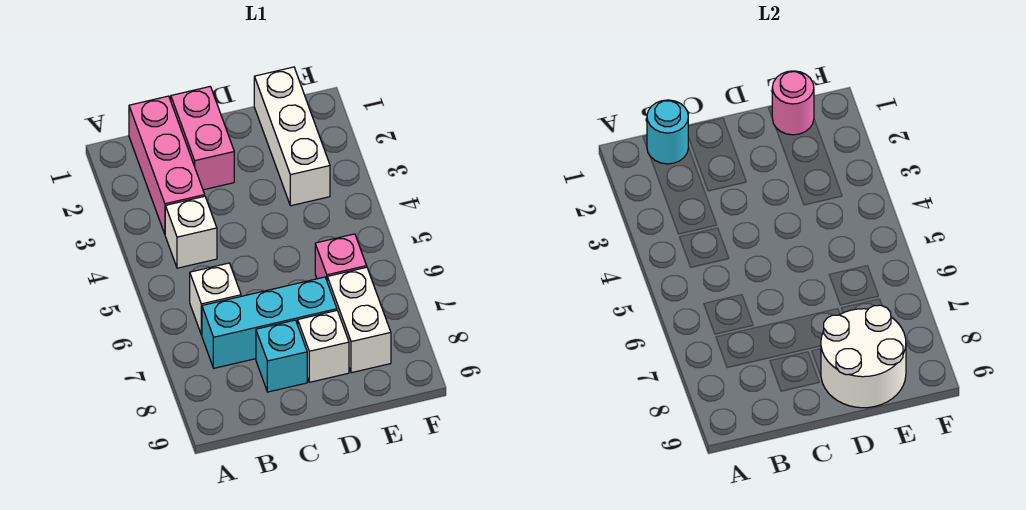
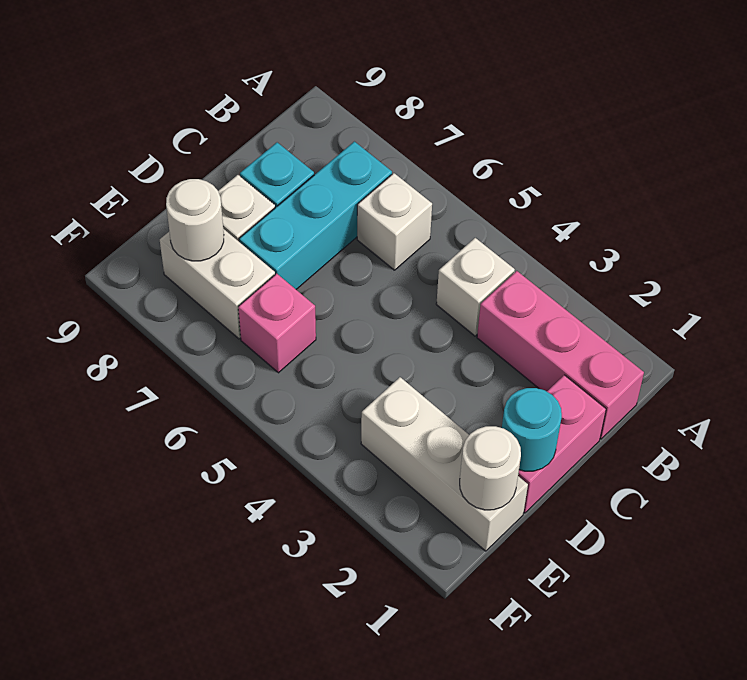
cyan round brick B1 level 2 -> cyan round brick D1 level 2
pink brick C1:C2 level 1 -> pink brick C1:D1 level 1
white round brick D8:E9 level 2 -> white round brick E8 level 2
pink round brick E1 level 2 -> white round brick E1 level 2

